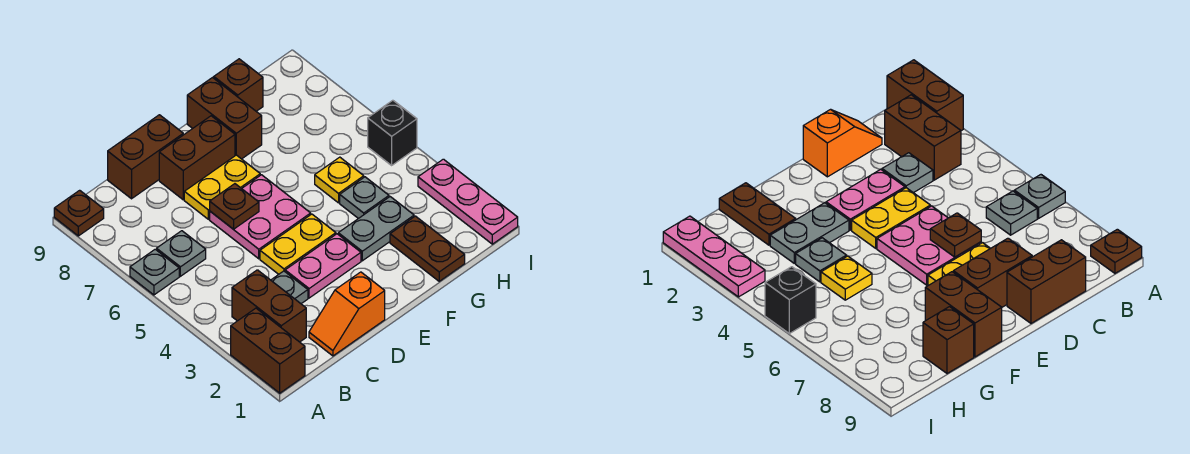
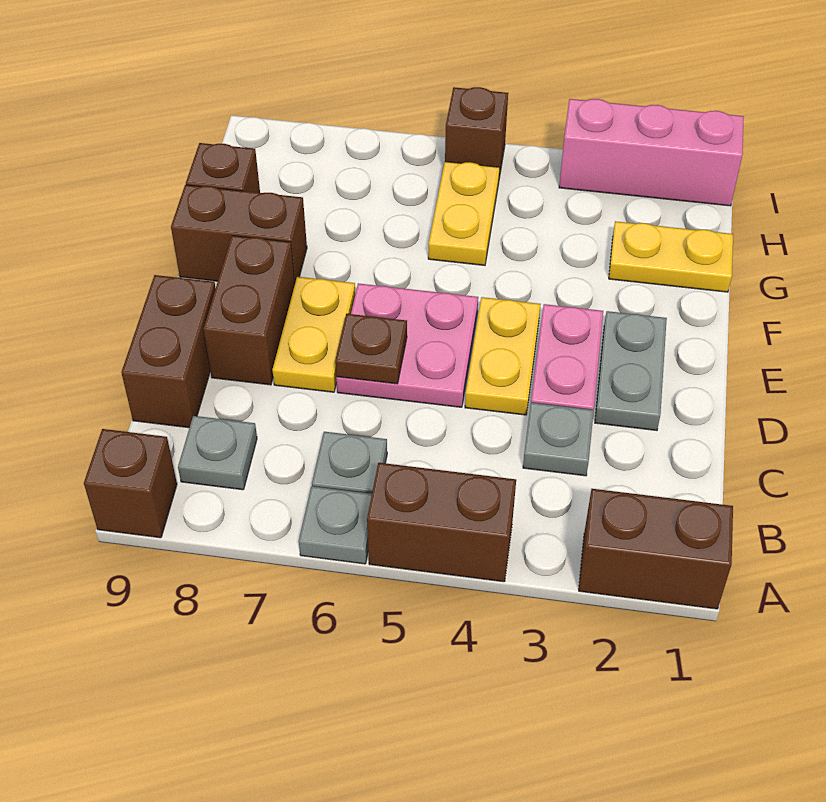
brown plate A9 level 1 -> brown brick A9 level 1
brown brick B2:B3 level 1 -> brown brick A4:A5 level 1
orange slope C1:D1 level 1 top D -> none
grey plate F3:G3 level 1 -> grey plate D2:E2 level 1
brown plate G1:G2 level 1 -> yellow plate G1:G2 level 1
grey plate G4 level 1 -> grey plate B8 level 1
yellow plate G5 level 1 -> yellow plate G5:H5 level 1
pink plate I1:I3 level 1 -> pink brick I1:I3 level 1
black brick I5 level 1 -> brown brick I5 level 1

